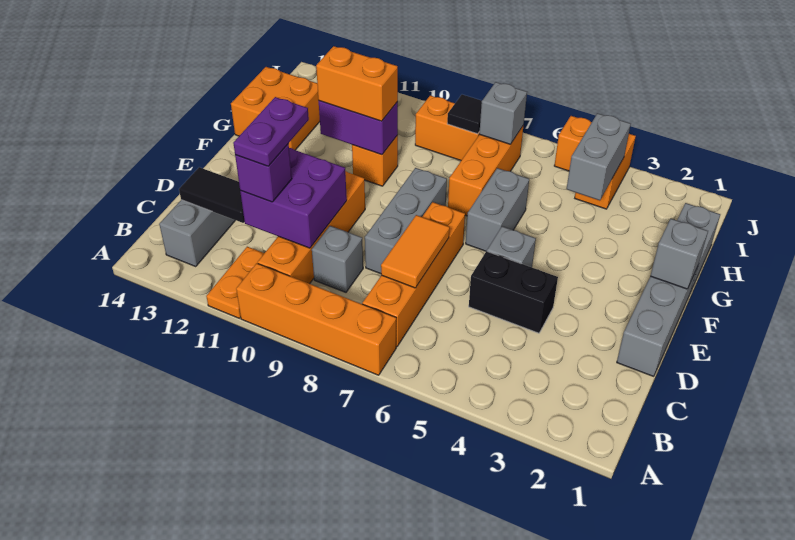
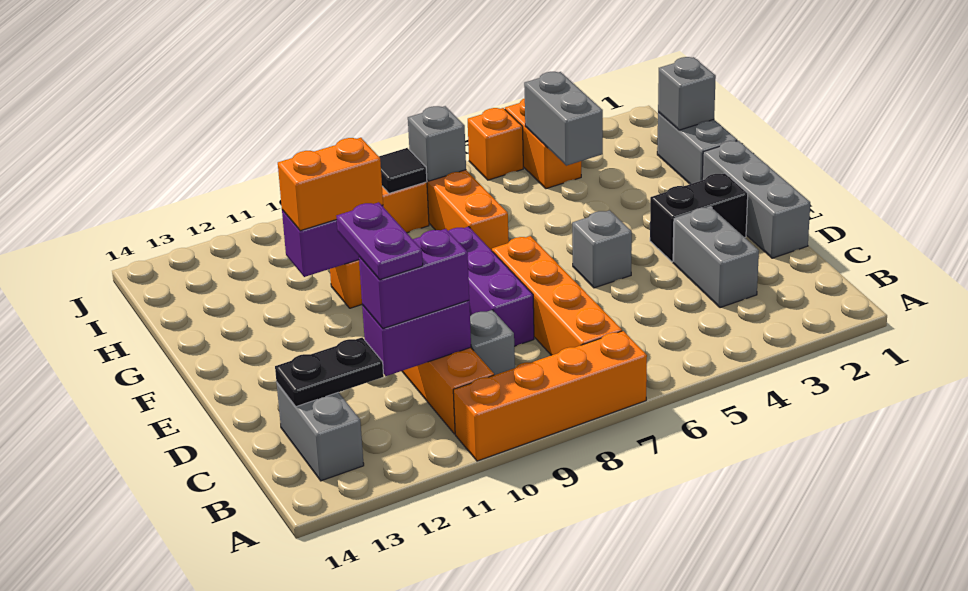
orange plate A11:B11 level 1 -> none
orange tile C7:D7 level 2 -> none
purple brick C10:D11 level 2 -> purple brick C10:C11 level 2
purple brick C11 level 3 -> purple brick C10:C11 level 3
black tile C12:C13 level 2 -> black plate C12:C13 level 2
black brick D4:D5 level 1 -> black brick E2:E3 level 1
grey brick D8:F8 level 1 -> purple brick D8:F8 level 1
grey brick F1 level 2 -> grey brick H1 level 2
grey brick F6:G6 level 1 -> grey brick C3:D3 level 1
orange brick G13:H14 level 1 -> none

